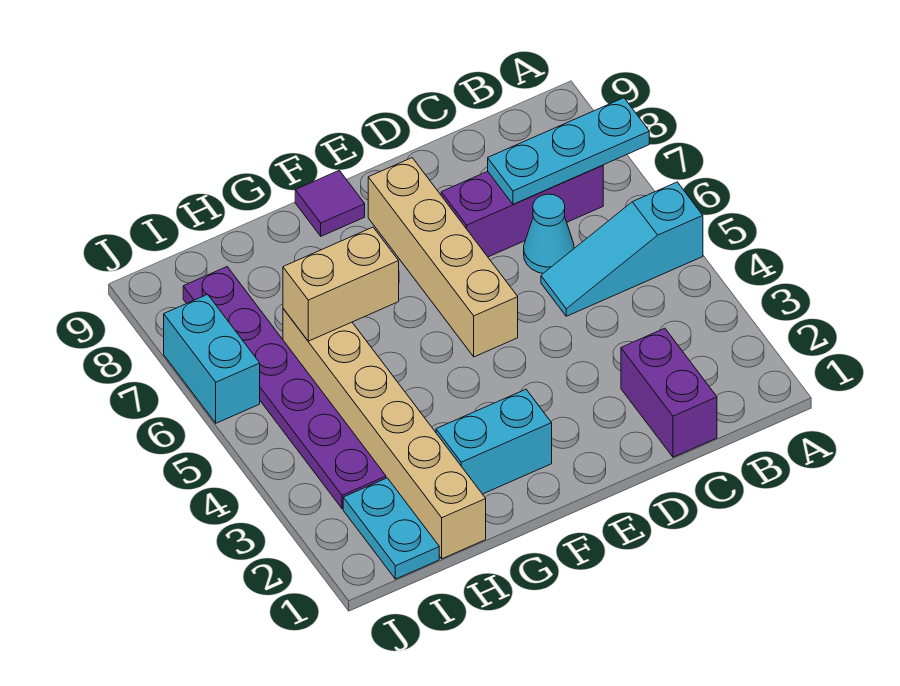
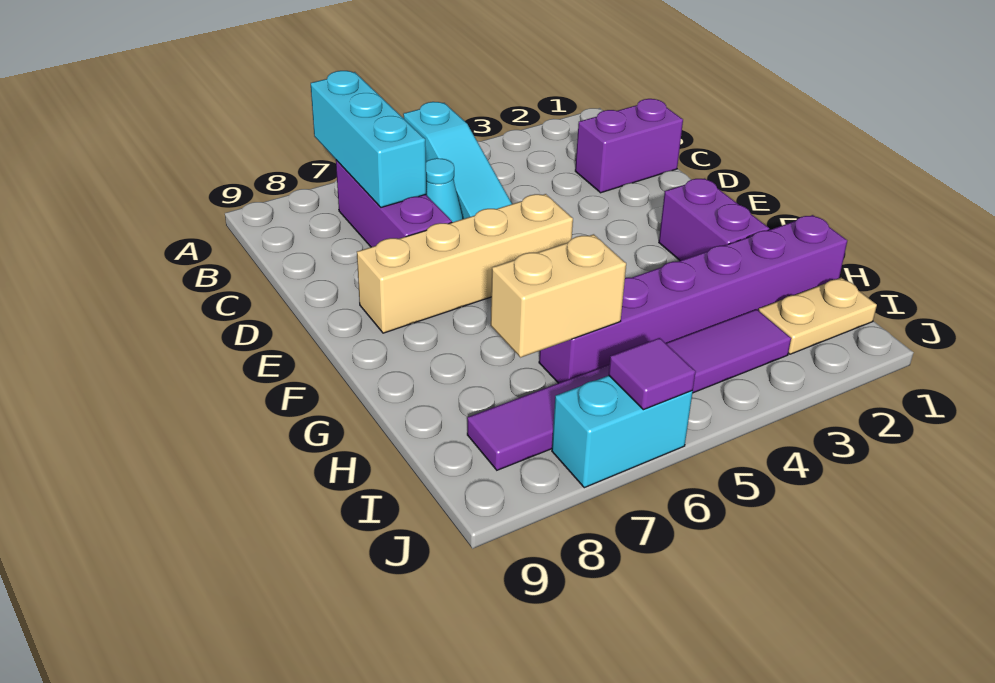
cyan plate A7:C7 level 2 -> cyan brick A7:C7 level 2
cyan brick F2:G2 level 1 -> purple brick F2:G2 level 1
purple tile F9 level 1 -> purple tile J6 level 2
tan brick G6:H6 level 2 -> tan brick H6:H7 level 2
tan brick H1:H6 level 1 -> purple brick H1:H6 level 1
cyan plate I1:I2 level 1 -> tan plate I1:I2 level 1
purple plate I3:I8 level 1 -> purple tile I3:I8 level 1

